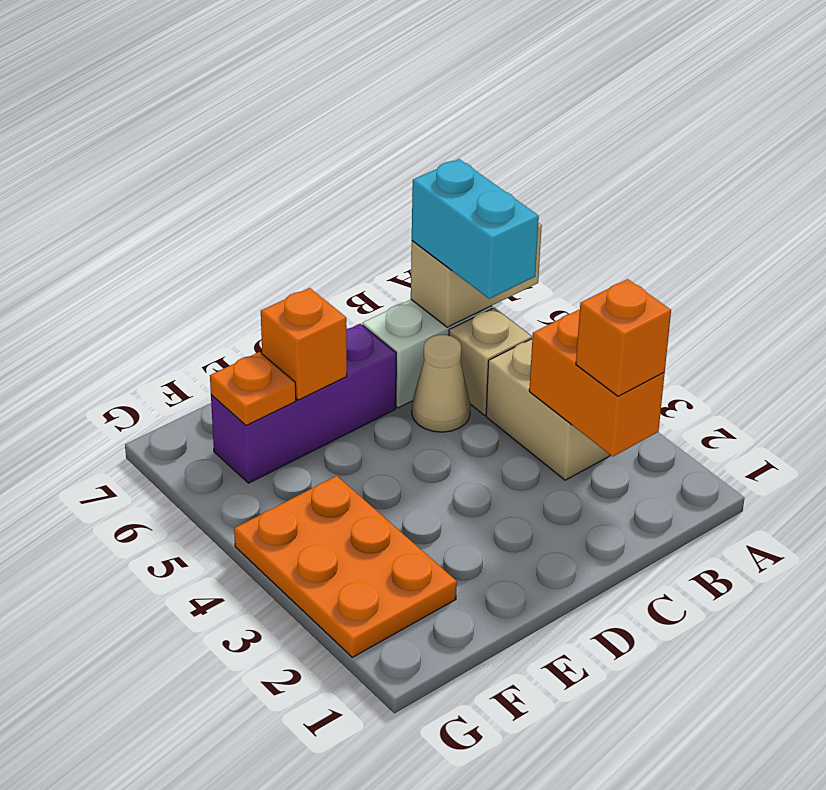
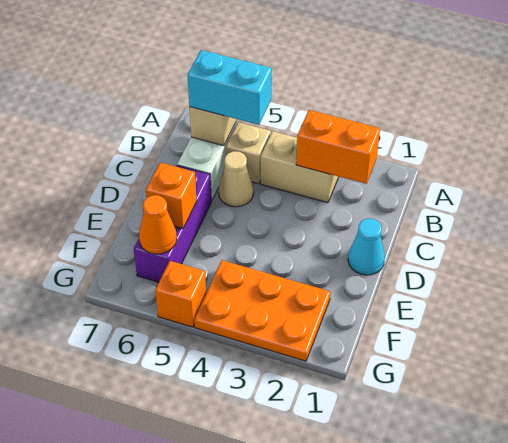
orange brick B2 level 3 -> orange brick G5 level 1
none -> cyan cone D1 level 1
orange plate F6 level 2 -> orange cone F6 level 2

